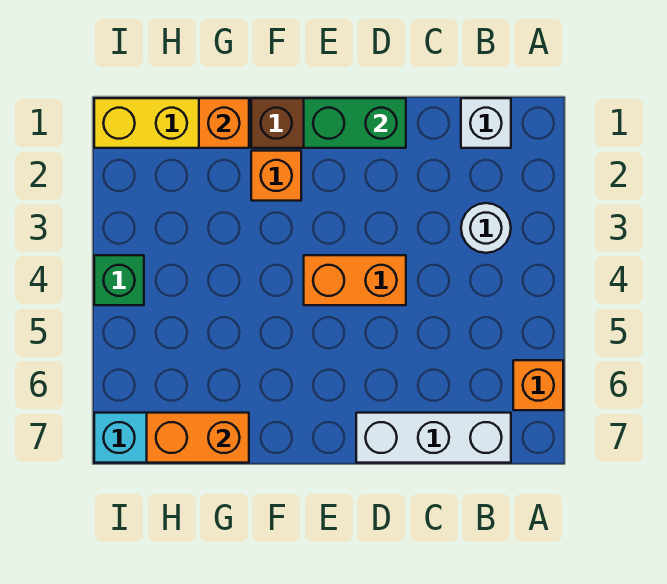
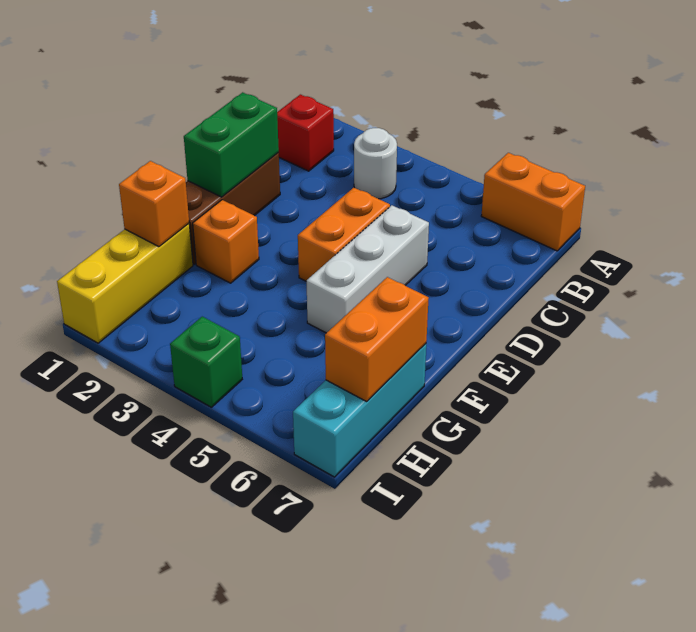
orange brick A6 level 1 -> orange brick A6:A7 level 1
white brick B1 level 1 -> red brick B1 level 1
white brick B7:D7 level 1 -> white brick D5:F5 level 1

